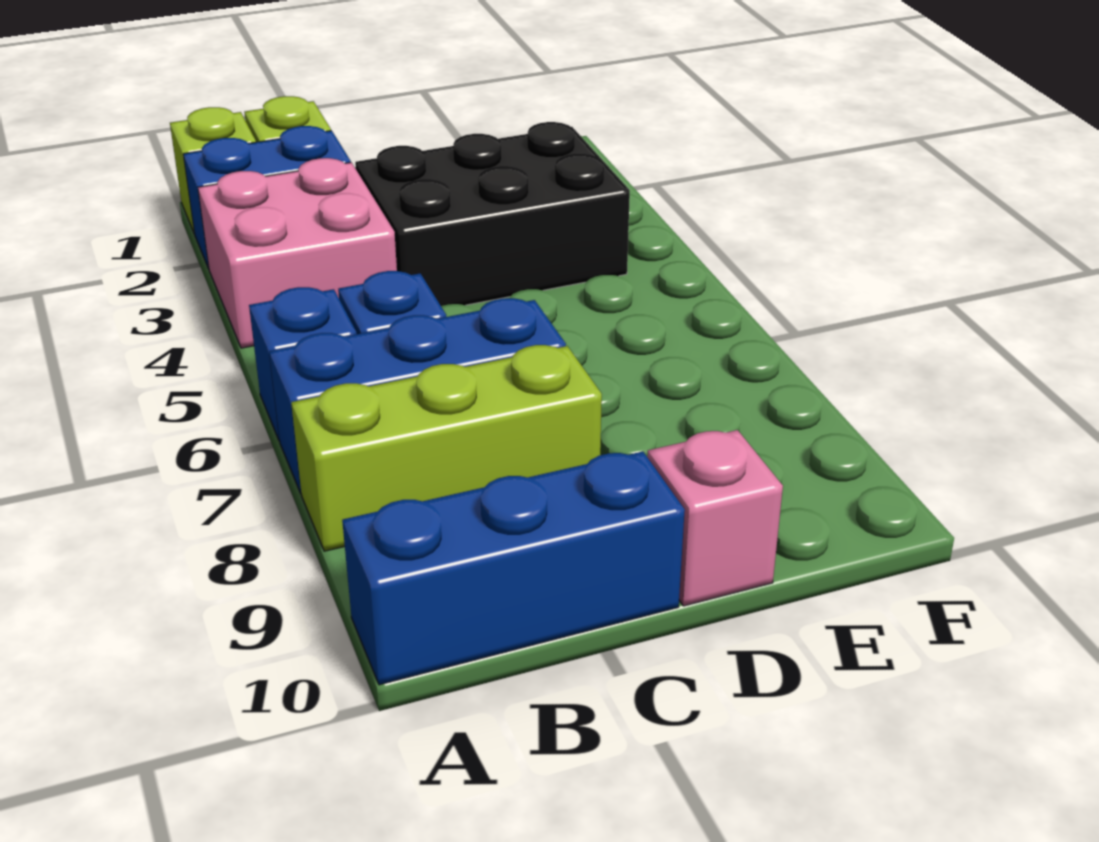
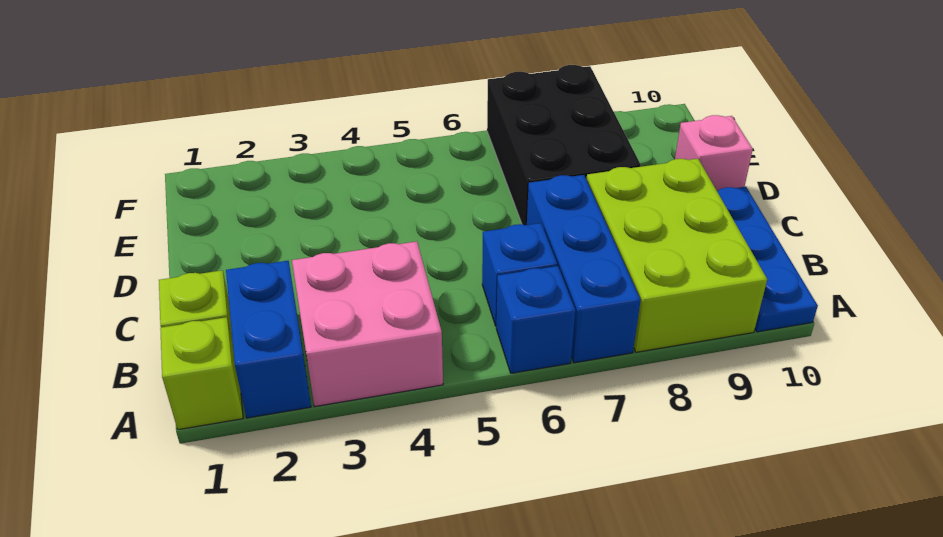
lime brick A8:C8 level 1 -> lime brick A8:C9 level 1
blue brick A10:C10 level 1 -> blue plate A10:C10 level 1
black brick C3:E4 level 1 -> black brick D7:F8 level 1

